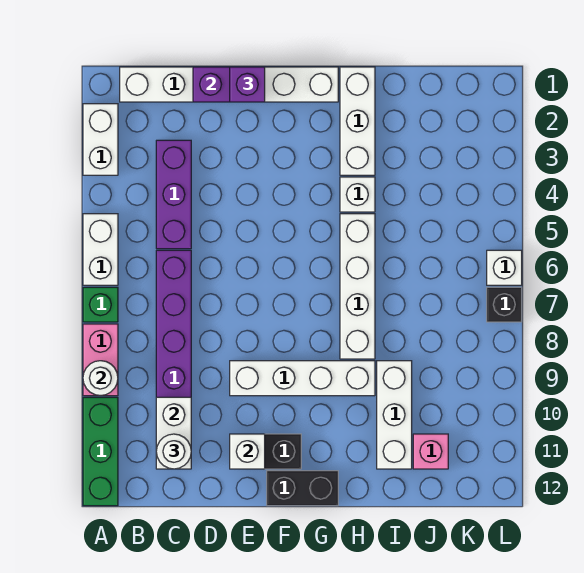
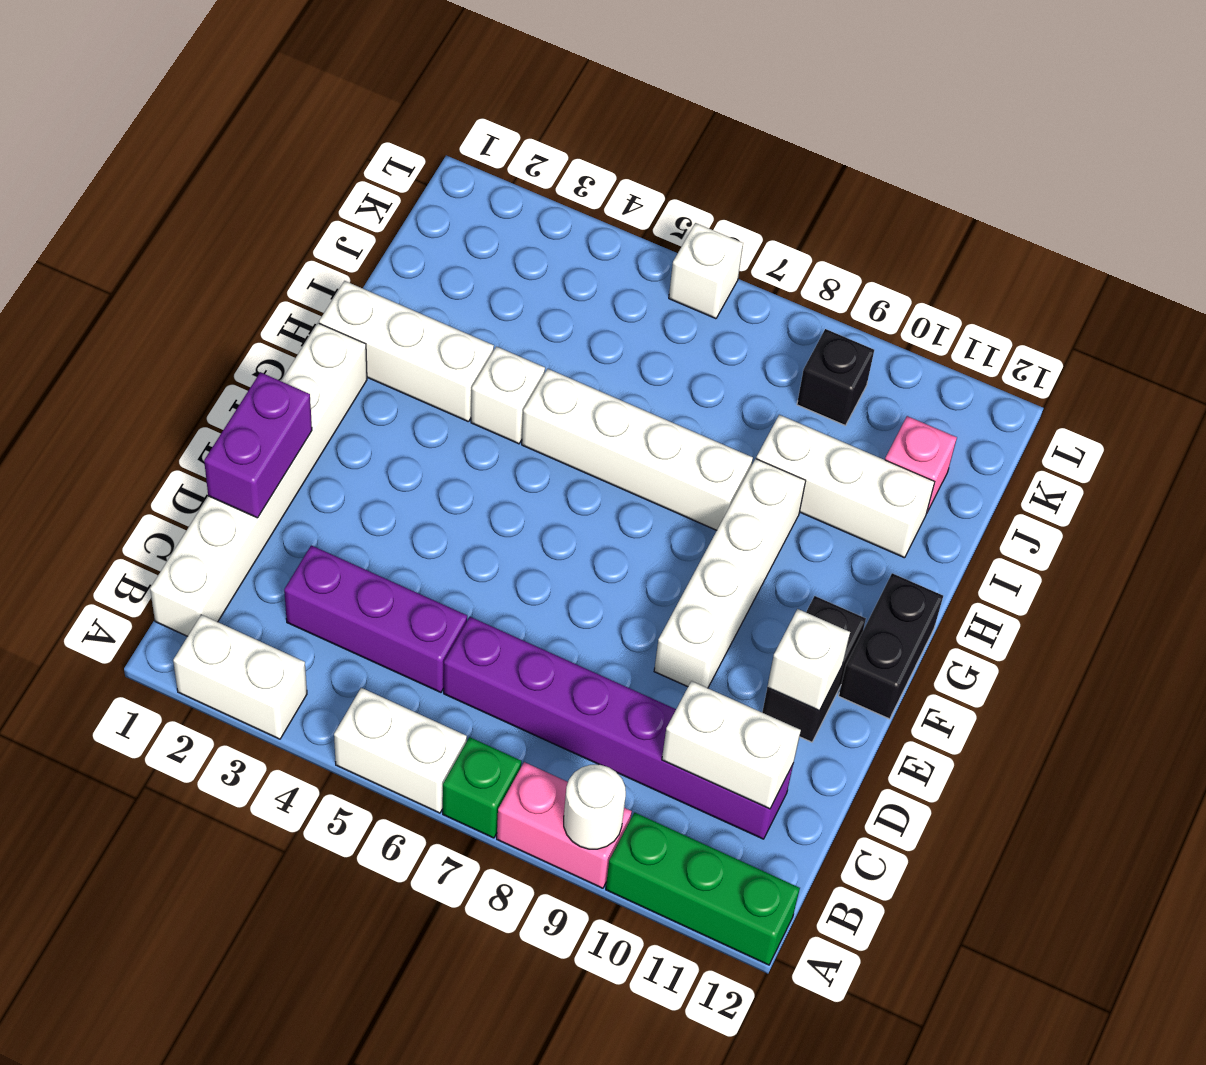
white round brick C11 level 3 -> none
purple brick E1 level 3 -> none
black brick L7 level 1 -> black brick K9 level 1

